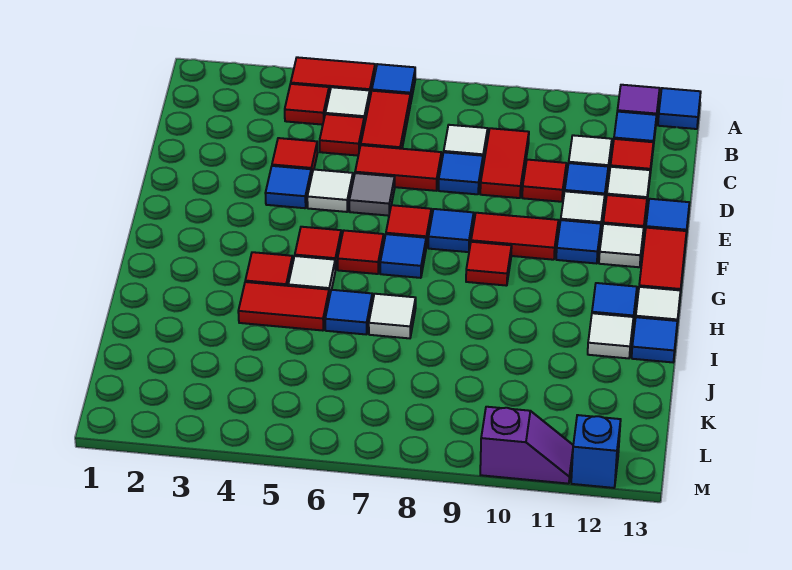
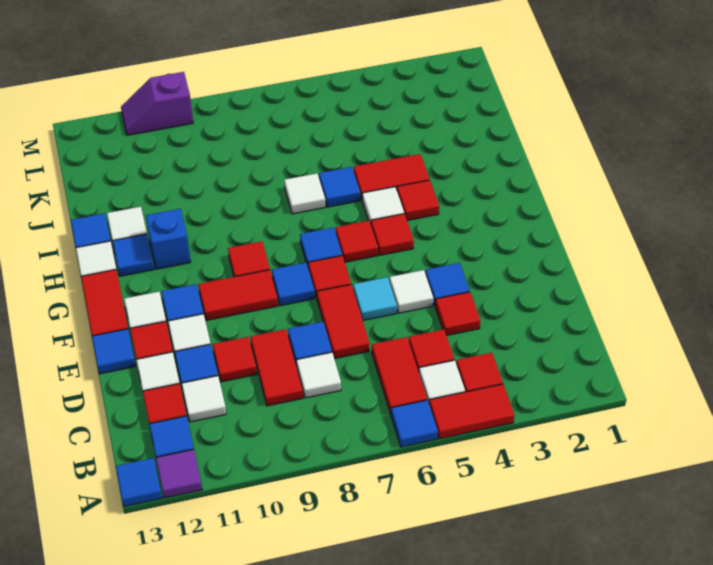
red tile D6:D7 level 1 -> red tile D7:E7 level 1
grey tile E6 level 1 -> cyan tile E6 level 1
blue brick M12 level 1 -> blue brick H11 level 1

